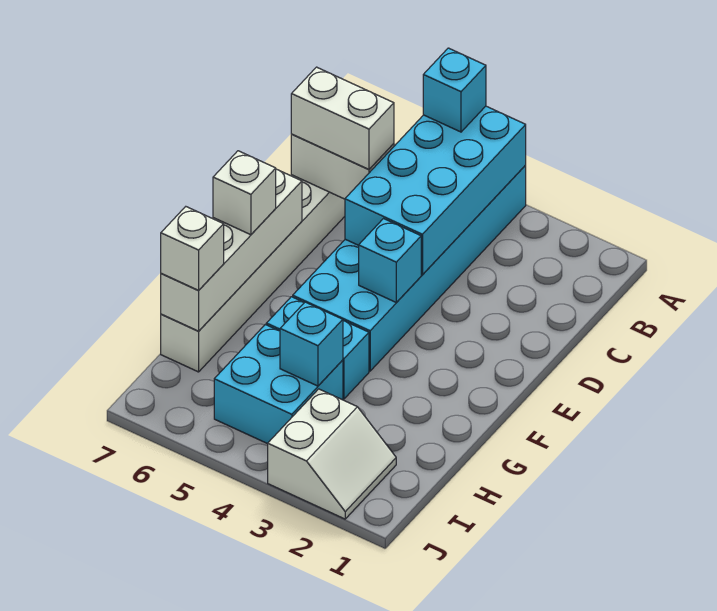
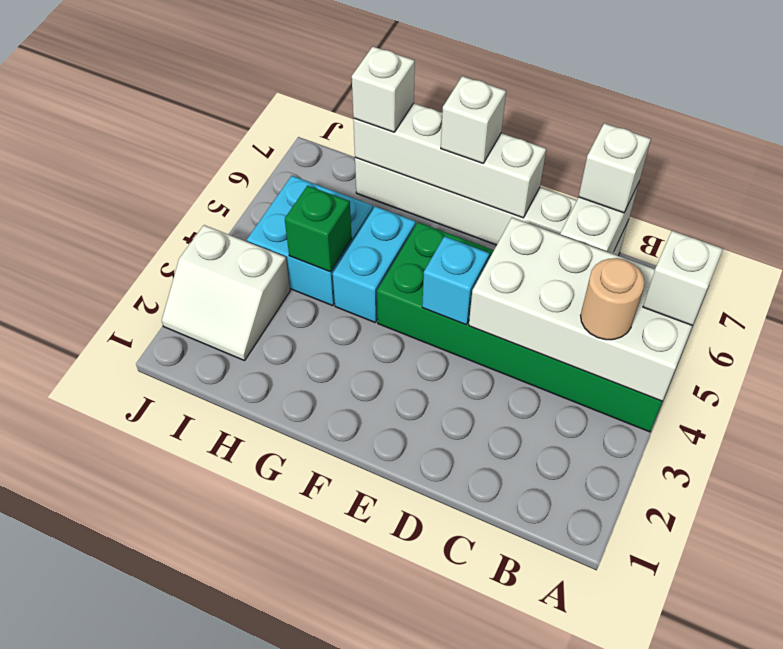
cyan brick A4:F5 level 1 -> green brick A4:F5 level 1
cyan brick A4:D5 level 2 -> white brick A4:D5 level 2
cyan brick A5 level 3 -> white brick A5 level 3
none -> tan round brick B4 level 3
white brick C6:C7 level 3 -> white brick C7 level 3
cyan brick H4 level 2 -> green brick H4 level 2

